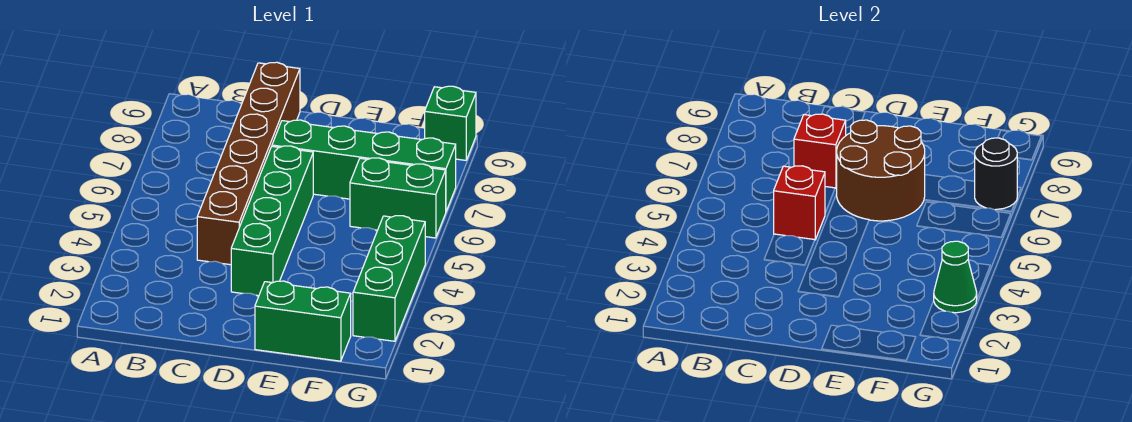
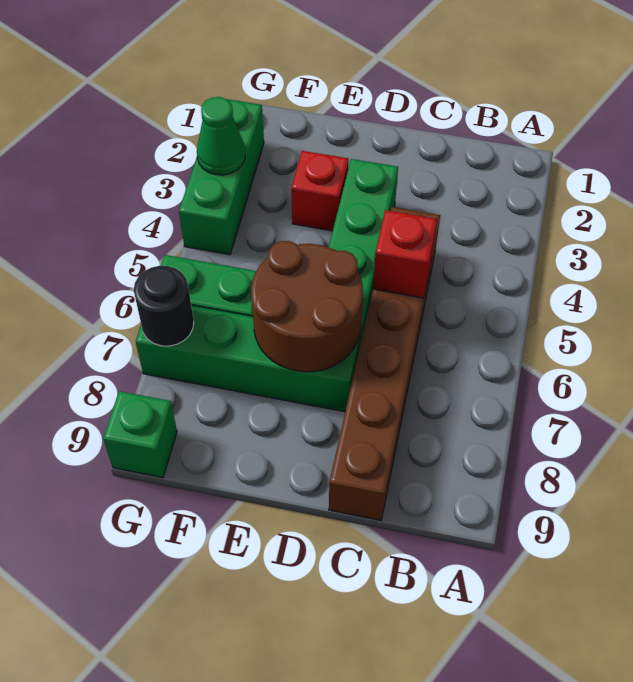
red brick C7 level 2 -> red brick E3 level 1
green brick E1:F1 level 1 -> none

